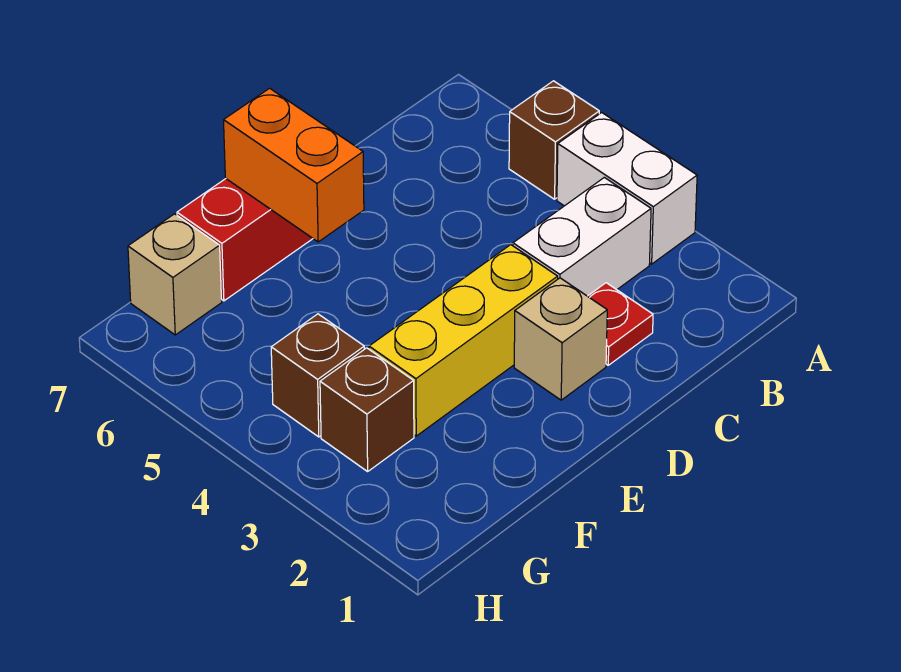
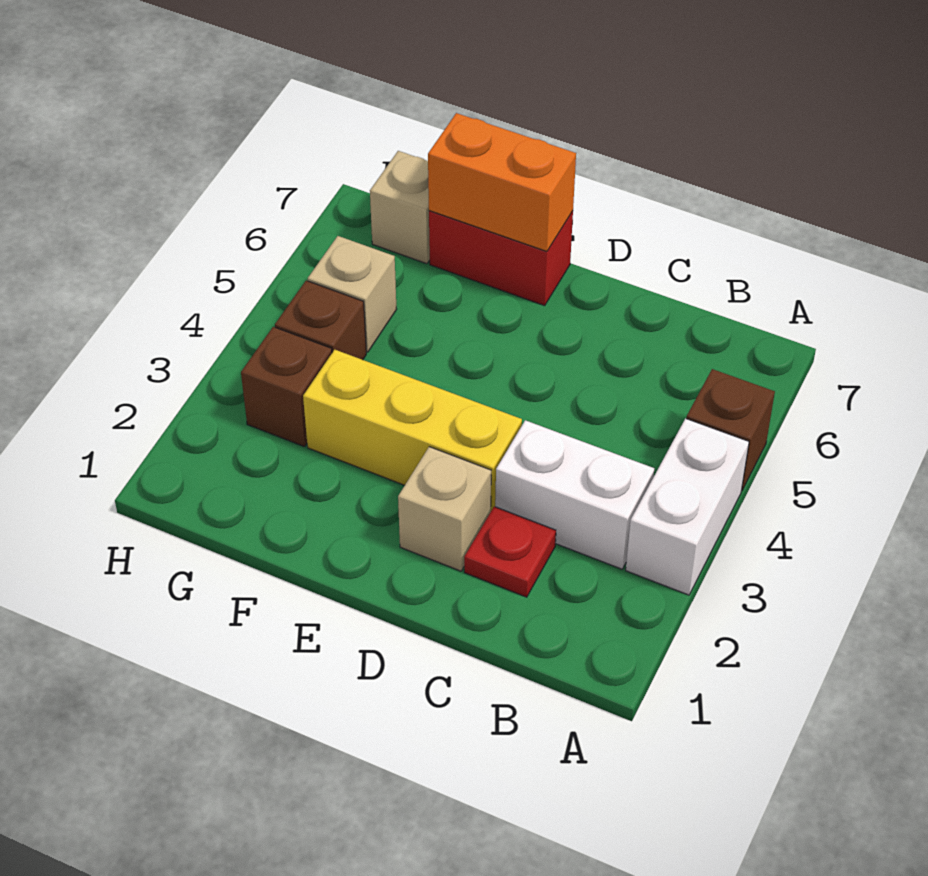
orange brick E6:E7 level 2 -> orange brick E7:F7 level 2
none -> tan brick G5 level 1

